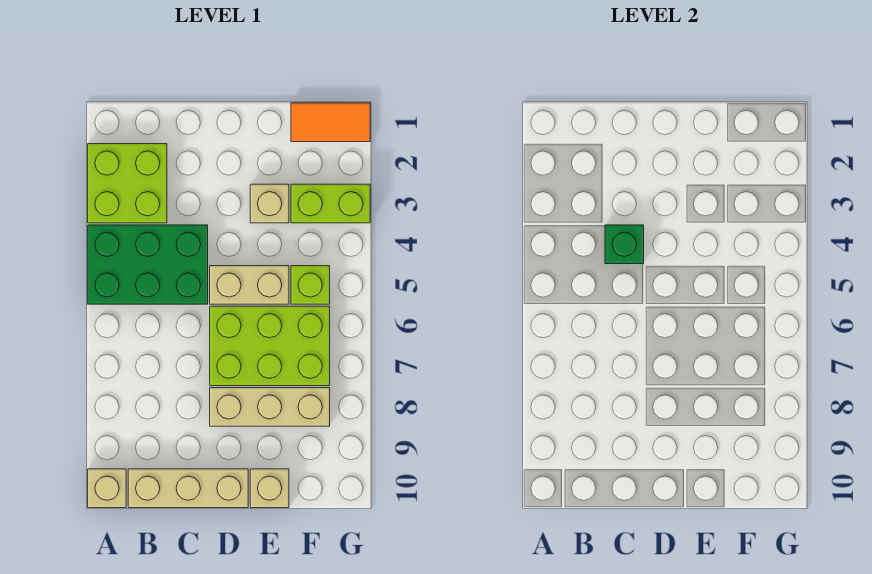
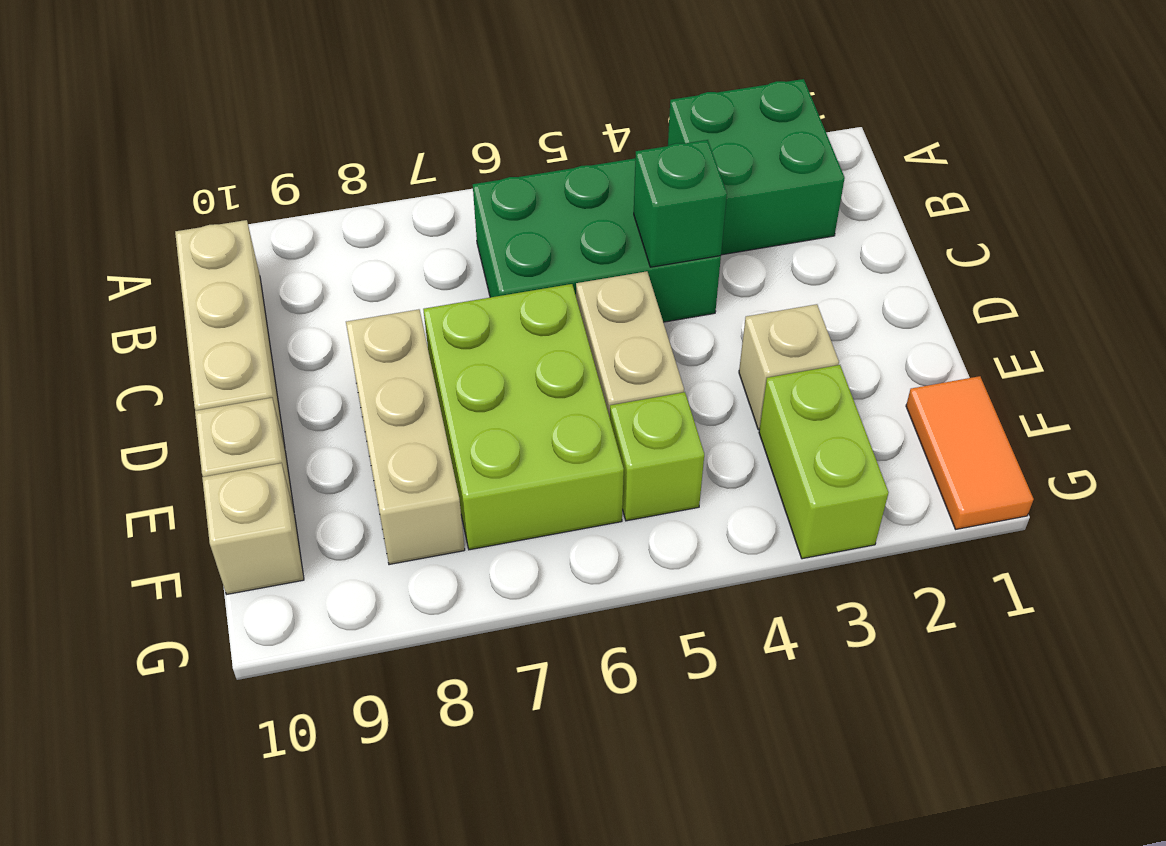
lime brick A2:B3 level 1 -> green brick A2:B3 level 1
green brick A4:C5 level 1 -> green brick B4:C6 level 1
tan brick A10 level 1 -> tan brick F10 level 1

